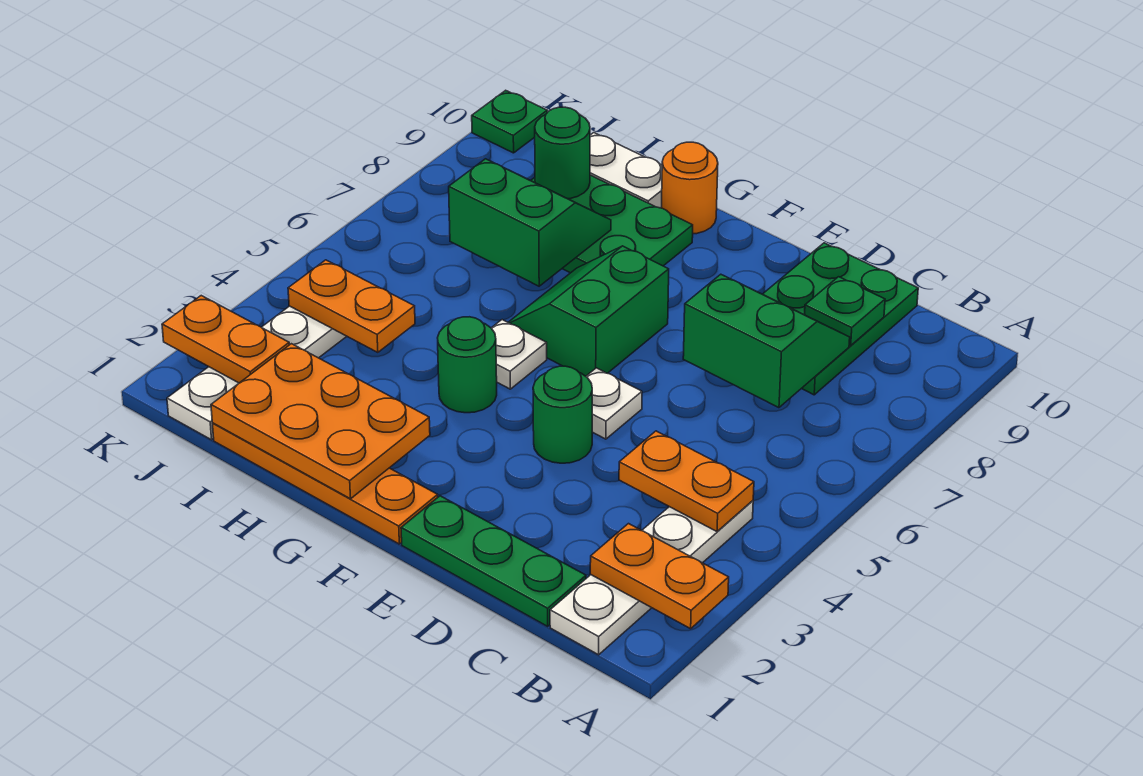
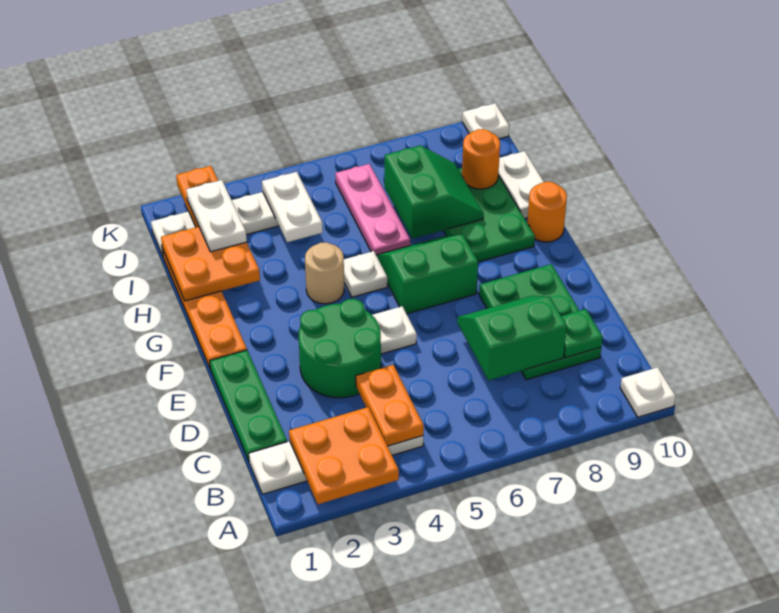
orange plate A2:B2 level 2 -> orange plate A2:B3 level 2
none -> white plate A10 level 1
green slope C7:D8 level 2 top 7 -> green slope C7:D8 level 2 top C
green plate C8:D10 level 1 -> green plate C8:E9 level 1
green round brick E4 level 1 -> green round brick D3:E4 level 1
orange plate G1:I2 level 2 -> orange plate H1:I2 level 2
green round brick G4 level 1 -> tan round brick G4 level 1
none -> pink plate H6:J6 level 1
none -> white plate I2:J2 level 3
orange plate I4:J4 level 2 -> white plate I4:J4 level 2
green round brick I9 level 2 -> orange round brick I9 level 2
green plate K10 level 1 -> white plate K10 level 1

